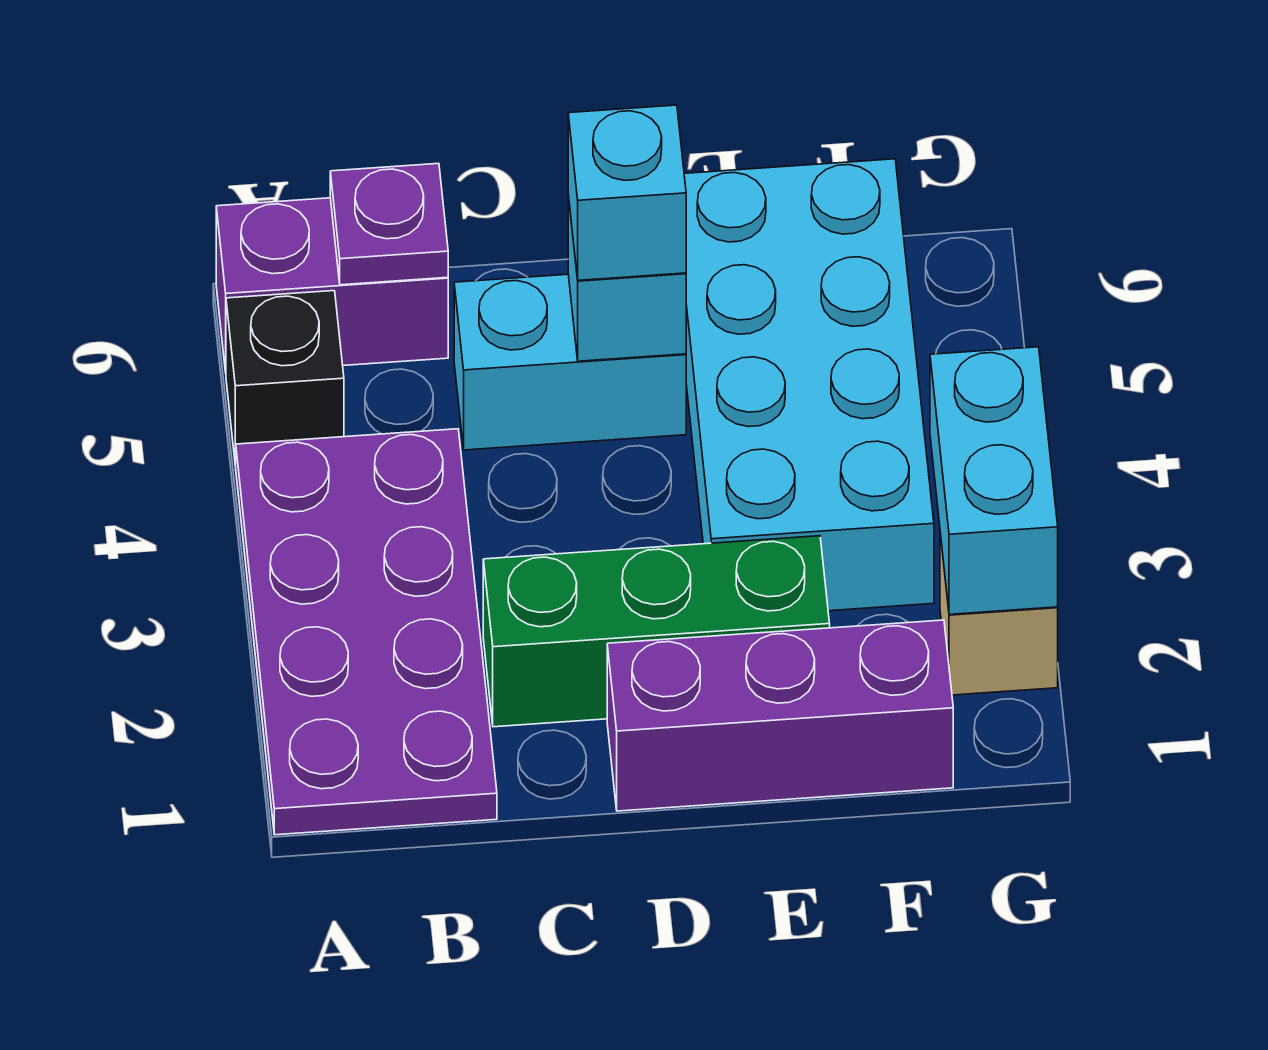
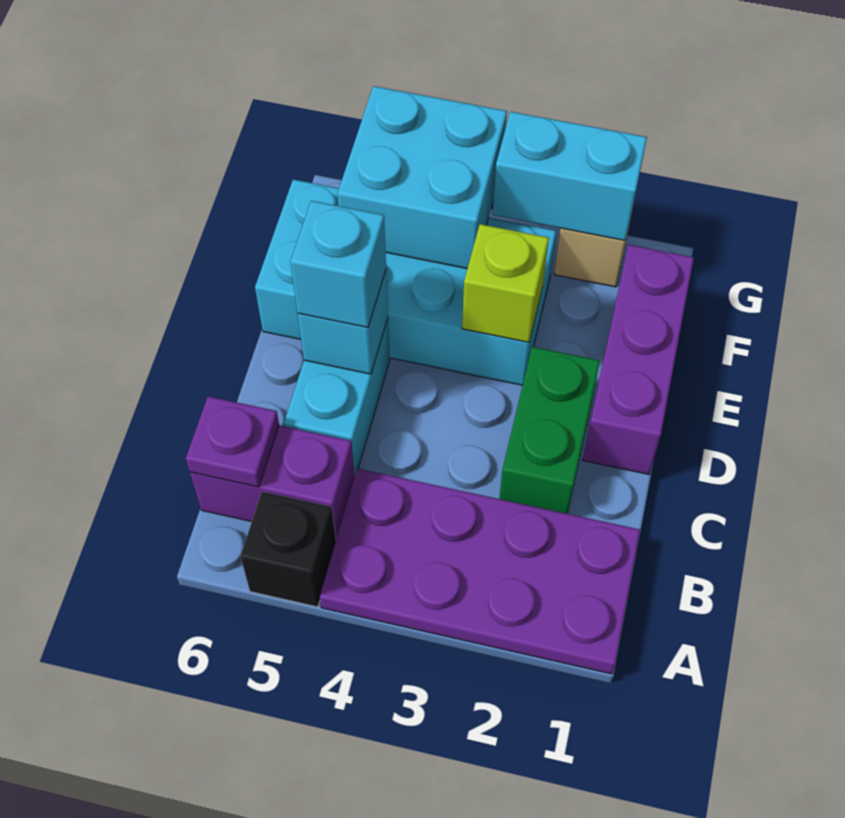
purple brick A6:B6 level 1 -> purple brick B5:B6 level 1
green brick C2:E2 level 1 -> green brick C2:D2 level 1
none -> lime brick E3 level 2
none -> cyan brick F4:G5 level 2

